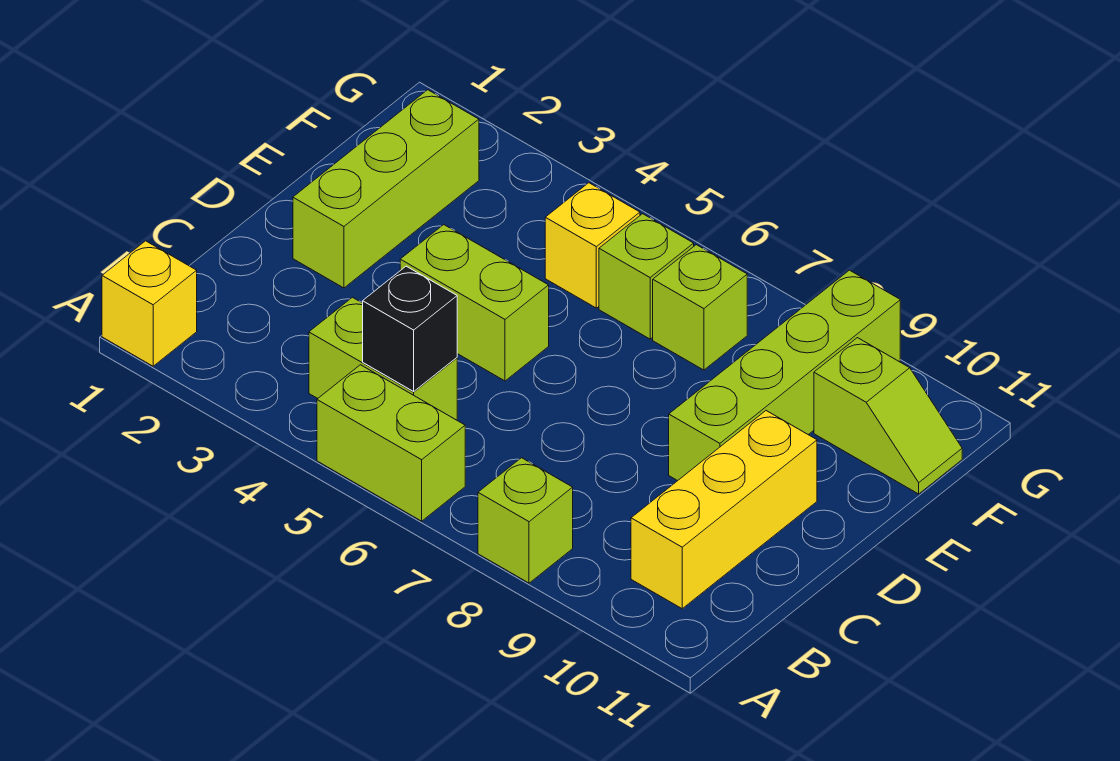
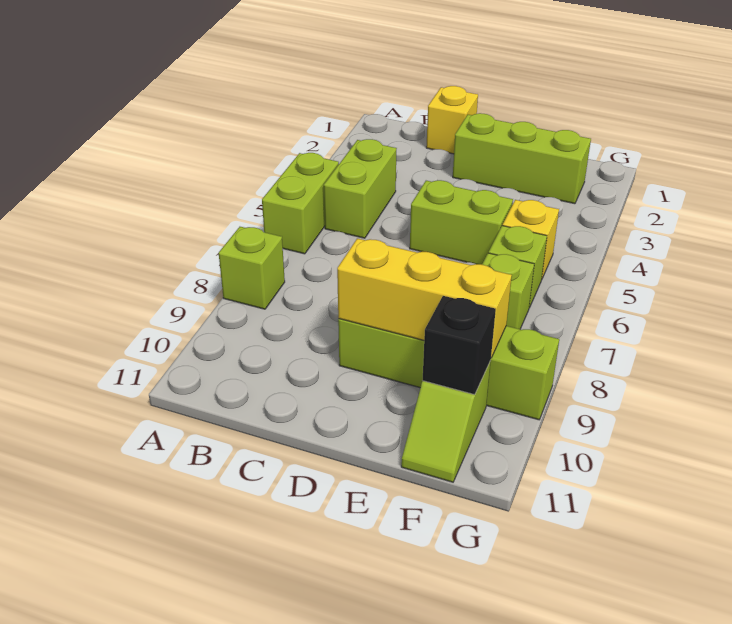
yellow brick A1 level 1 -> yellow brick C1 level 1
black brick B5 level 2 -> black brick F10 level 2
yellow brick B10:D10 level 1 -> yellow brick D9:F9 level 2
lime brick D4:D5 level 1 -> lime brick D5:E5 level 1

